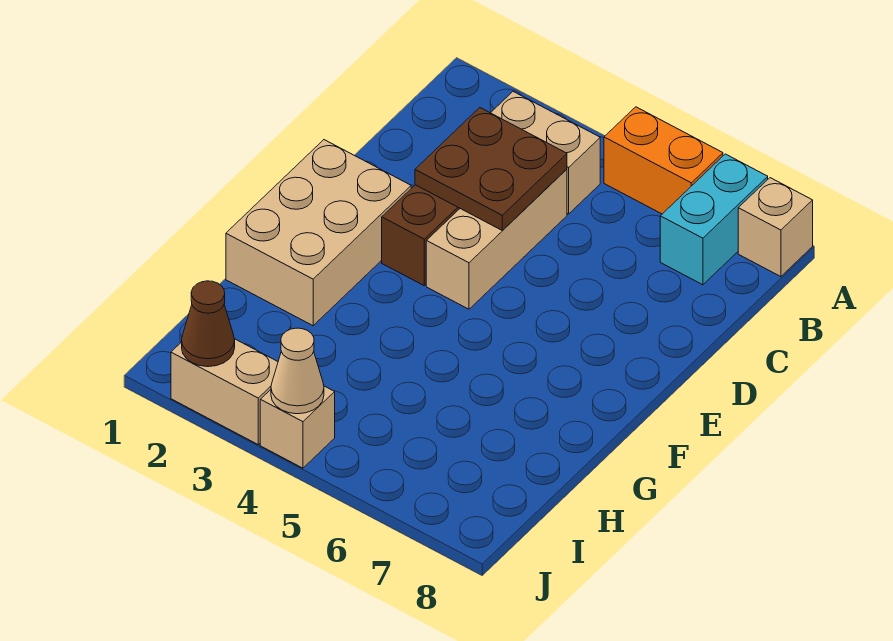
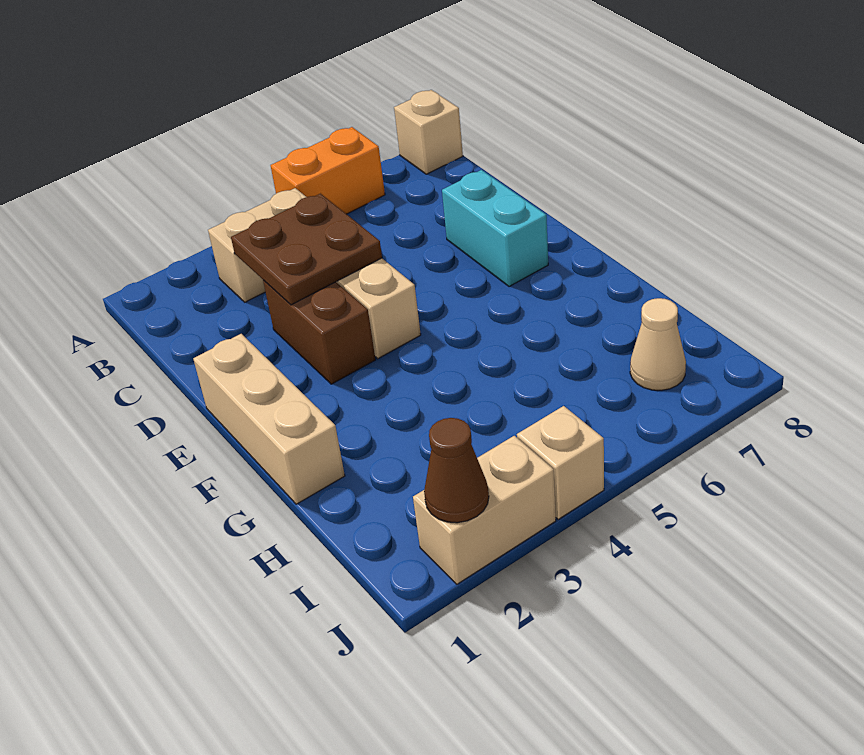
cyan brick A7:B7 level 1 -> cyan brick D7:E7 level 1
tan brick E1:G2 level 1 -> tan brick E1:G1 level 1
tan cone J4 level 2 -> tan cone I7 level 1

